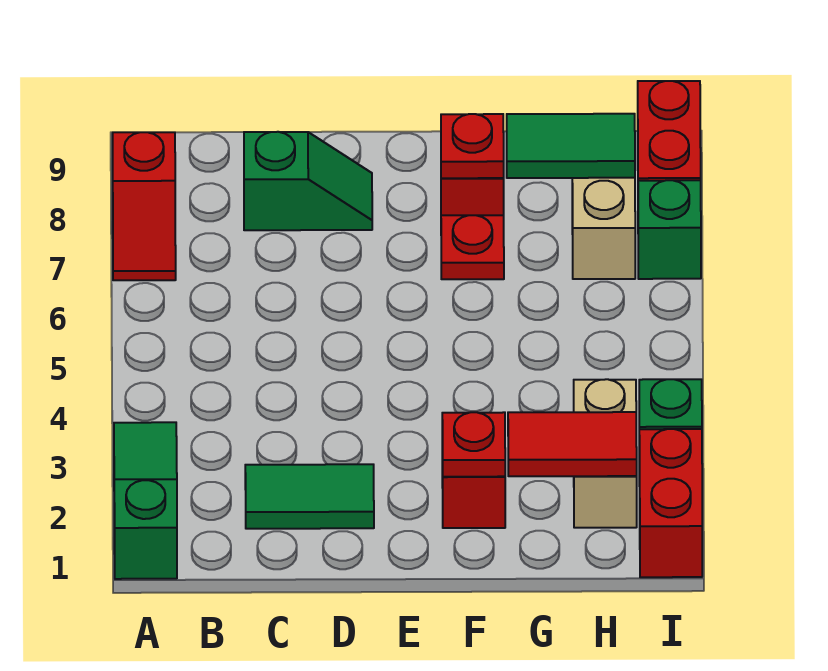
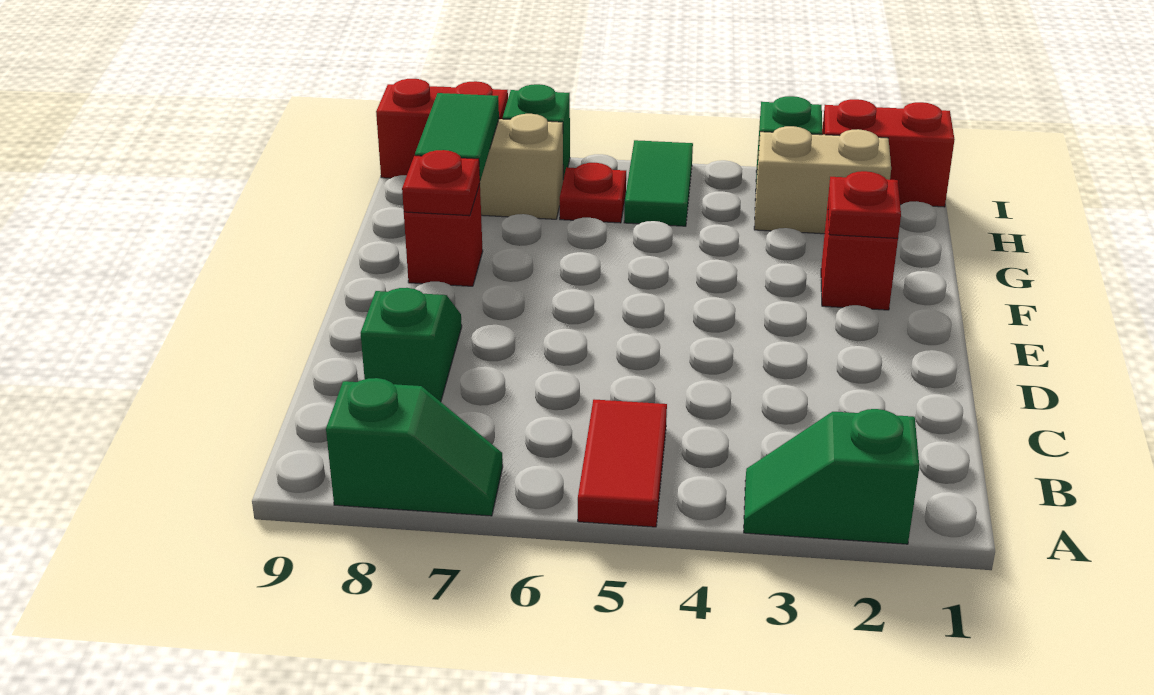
green slope A1:A3 level 1 top 1 -> green slope A2:A3 level 1 top 2
red slope A7:A8 level 1 top 8 -> green slope A7:A8 level 1 top 8
green tile C2:D2 level 1 -> green tile H5:I5 level 1
red plate F7 level 1 -> red plate H6 level 1
red tile G2:H2 level 2 -> red tile A5:B5 level 1

